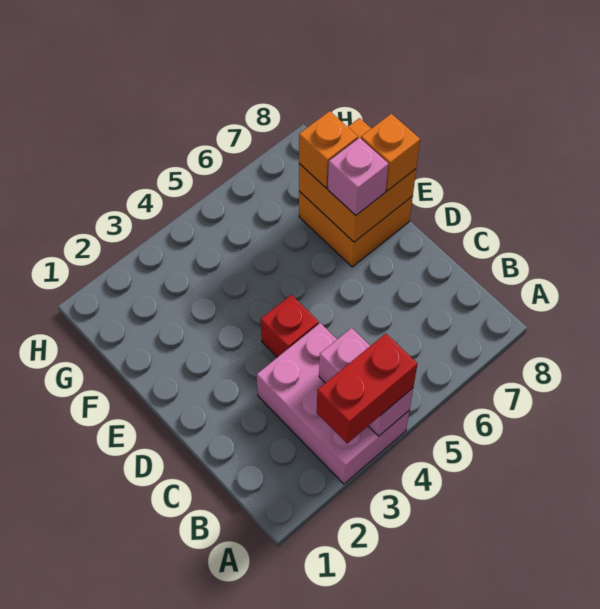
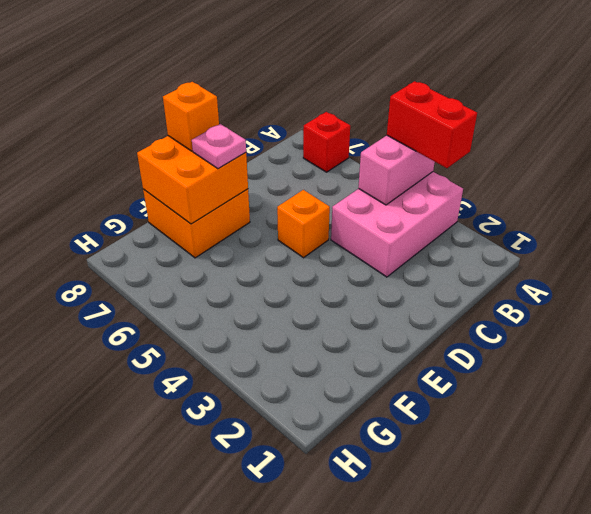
red brick D4 level 1 -> red brick A7 level 1
pink brick E7 level 3 -> pink plate E7 level 3
orange brick F7 level 3 -> orange brick D5 level 1

